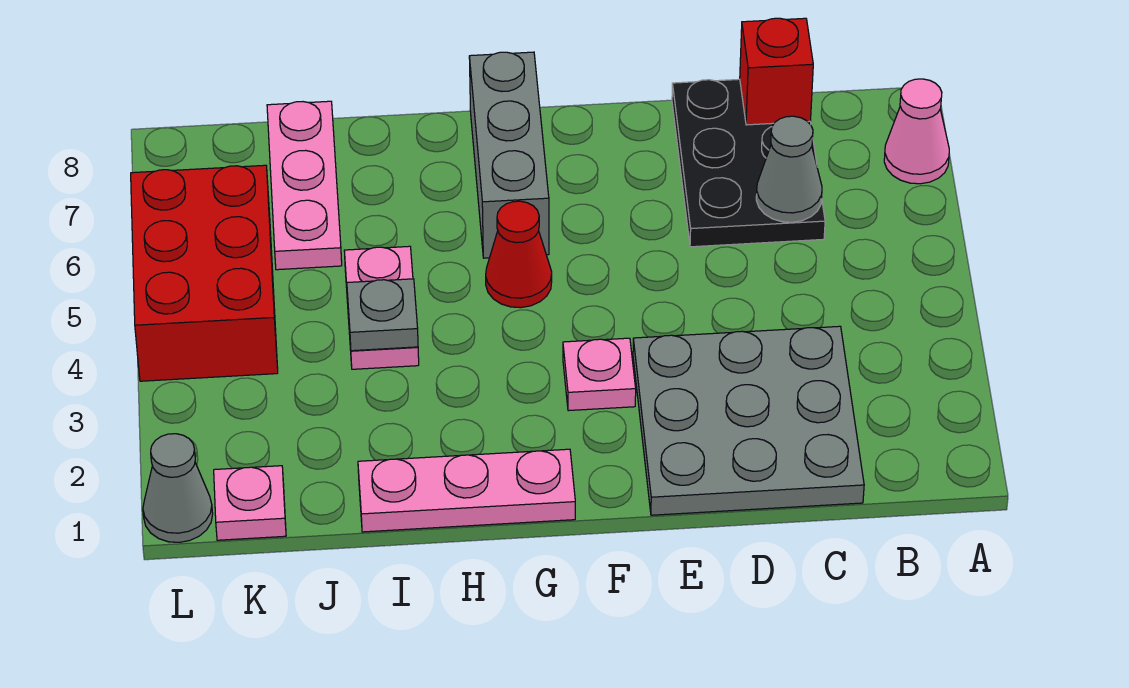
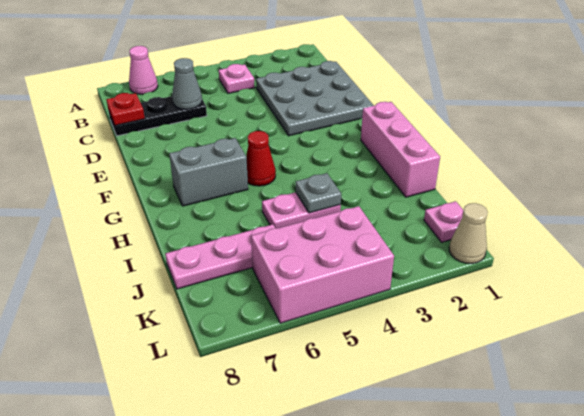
black plate C6:D8 level 1 -> black plate C6:C8 level 1
red brick C8 level 2 -> red plate C8 level 2
pink plate F3 level 1 -> pink plate B4 level 1
pink plate G1:I1 level 1 -> pink brick G1:I1 level 1
grey brick G6:G8 level 1 -> grey brick G6:G7 level 1
red brick K4:L6 level 1 -> pink brick K4:L6 level 1
grey cone L1 level 1 -> tan cone L1 level 1

